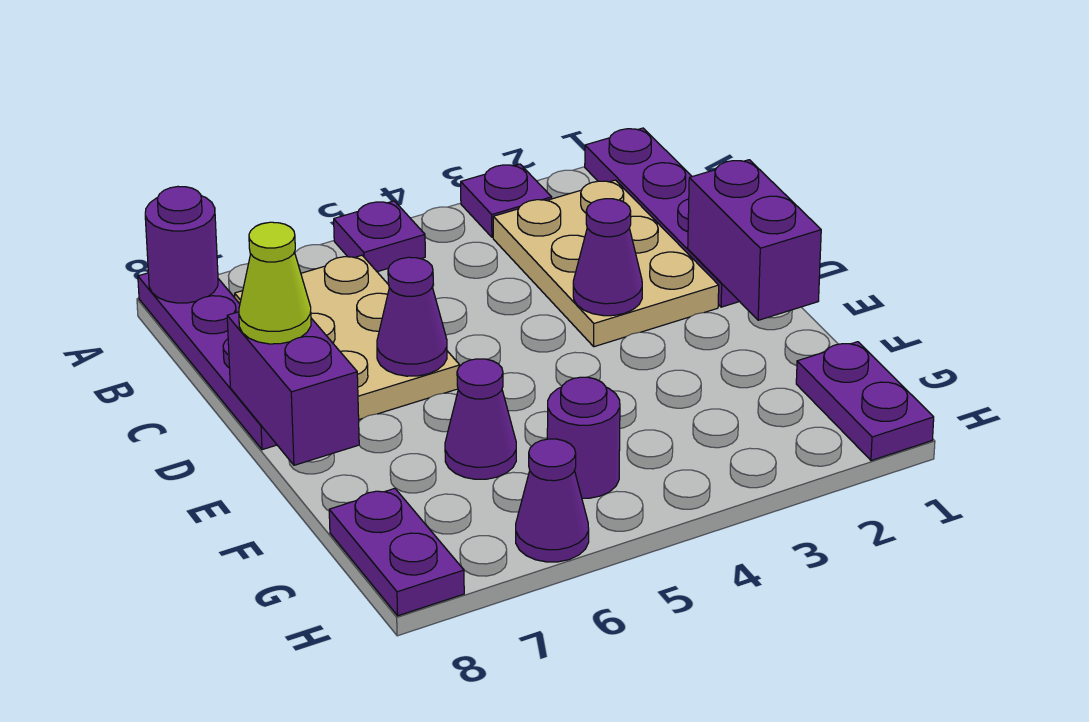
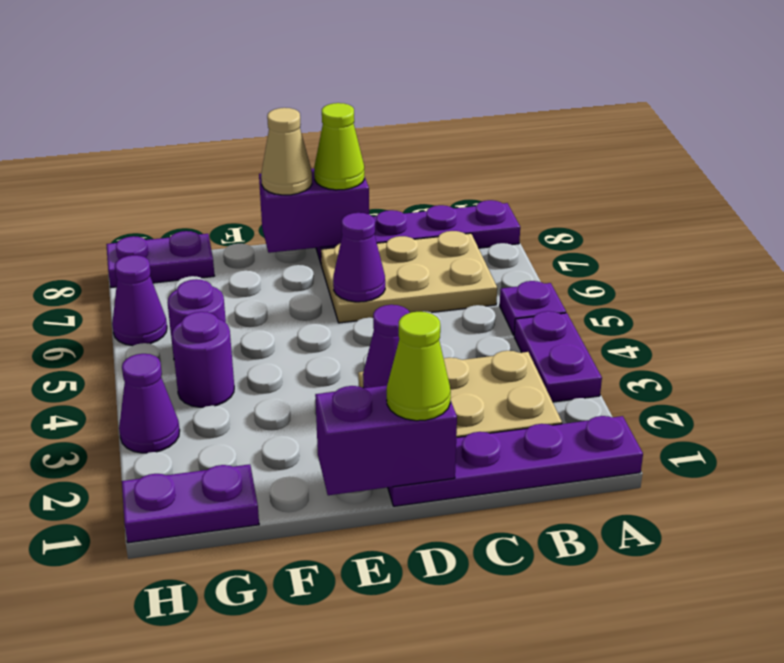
purple plate A3 level 1 -> purple plate A3:A4 level 1
purple round brick A8 level 2 -> purple round brick G4 level 1
none -> lime cone D1 level 3
none -> tan cone E8 level 3
purple cone F6 level 1 -> purple cone H3 level 1

